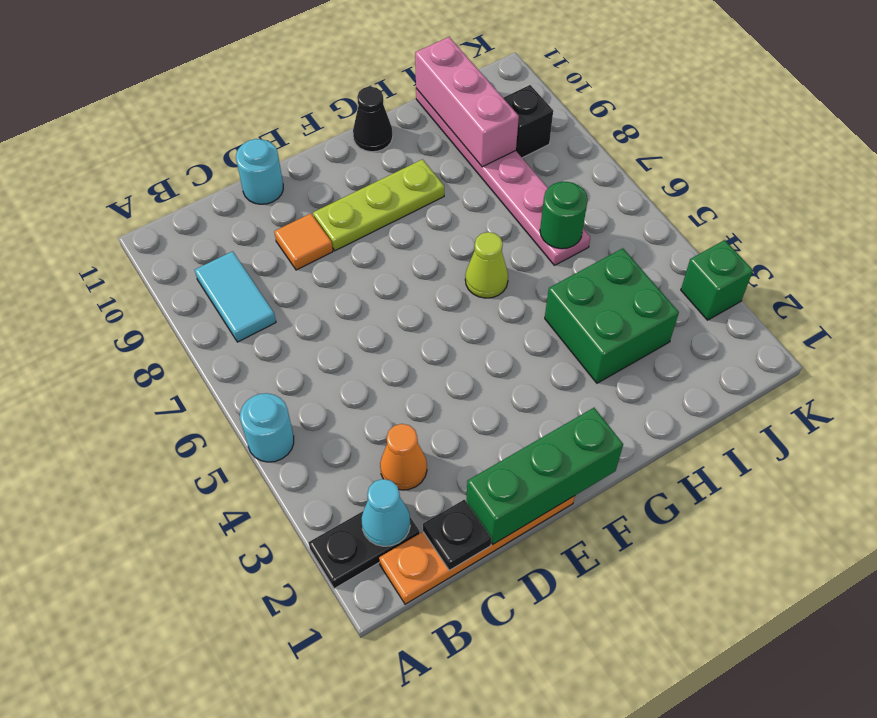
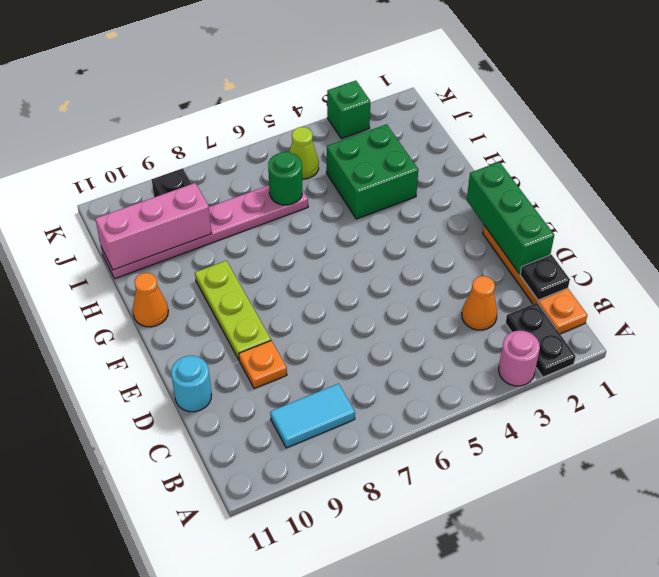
none -> pink round brick A3 level 1
cyan round brick A5 level 1 -> none
cyan cone B2 level 2 -> none
orange tile D9 level 1 -> orange plate D9 level 1
lime cone G6 level 1 -> lime cone J5 level 1
black cone G11 level 1 -> orange cone G11 level 1

